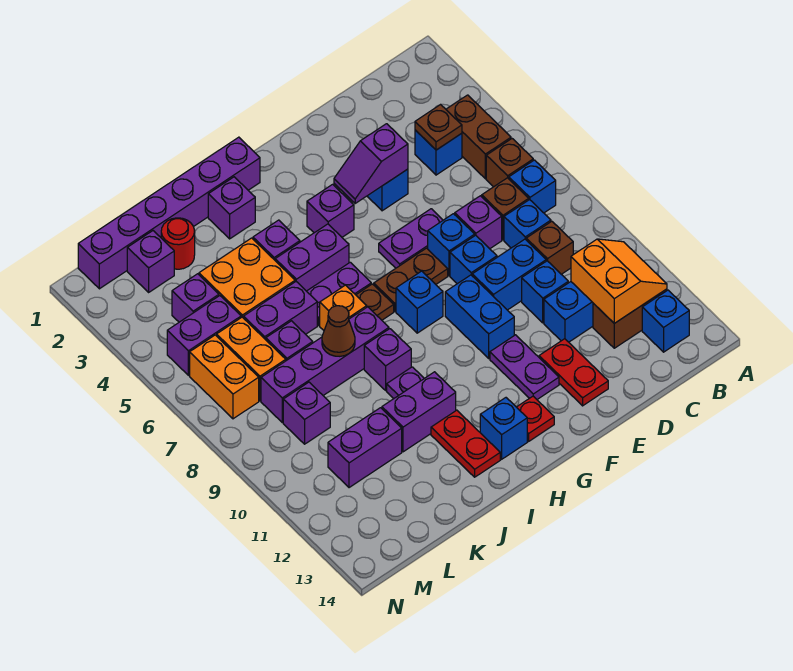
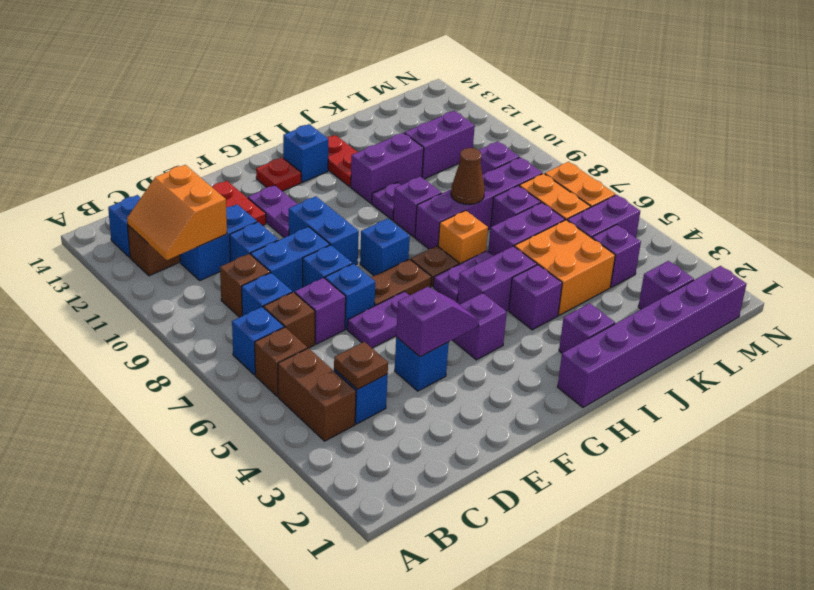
red round brick K2 level 1 -> none

